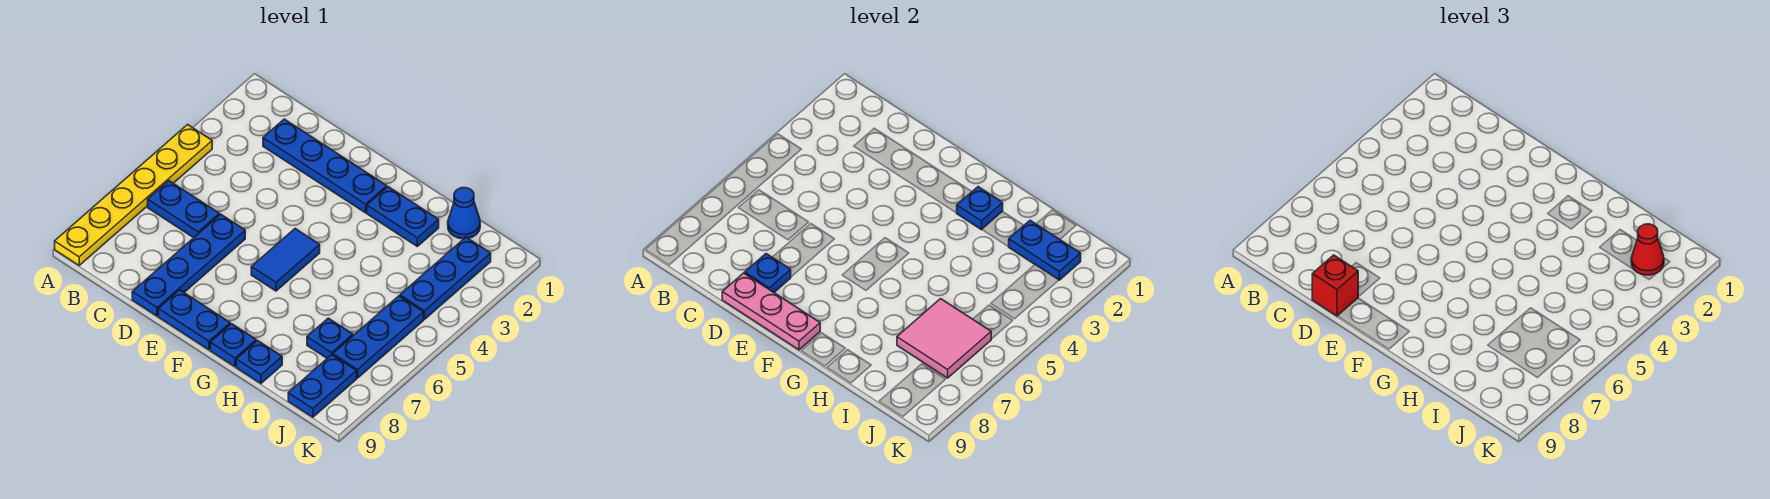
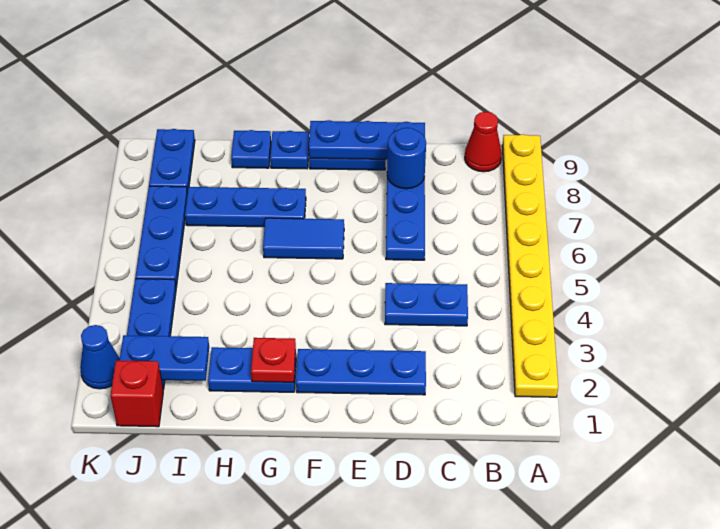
yellow plate A4:A9 level 1 -> yellow plate A2:A9 level 1
blue plate B6:C6 level 1 -> blue plate C4:D4 level 1
blue plate C2:F2 level 1 -> blue plate D2:F2 level 1
blue plate D8 level 2 -> blue round brick D8 level 2
pink plate D9:F9 level 2 -> blue plate D9:F9 level 2
red brick D9 level 3 -> red brick J1 level 1
blue tile F5:F6 level 1 -> blue tile F6:G6 level 1
blue plate G2 level 2 -> red plate G2 level 2
blue cone I1 level 1 -> blue cone K2 level 1
pink tile I6:J7 level 2 -> none
blue plate I7 level 1 -> blue plate G7:I7 level 1
red cone J2 level 3 -> red cone B9 level 1

